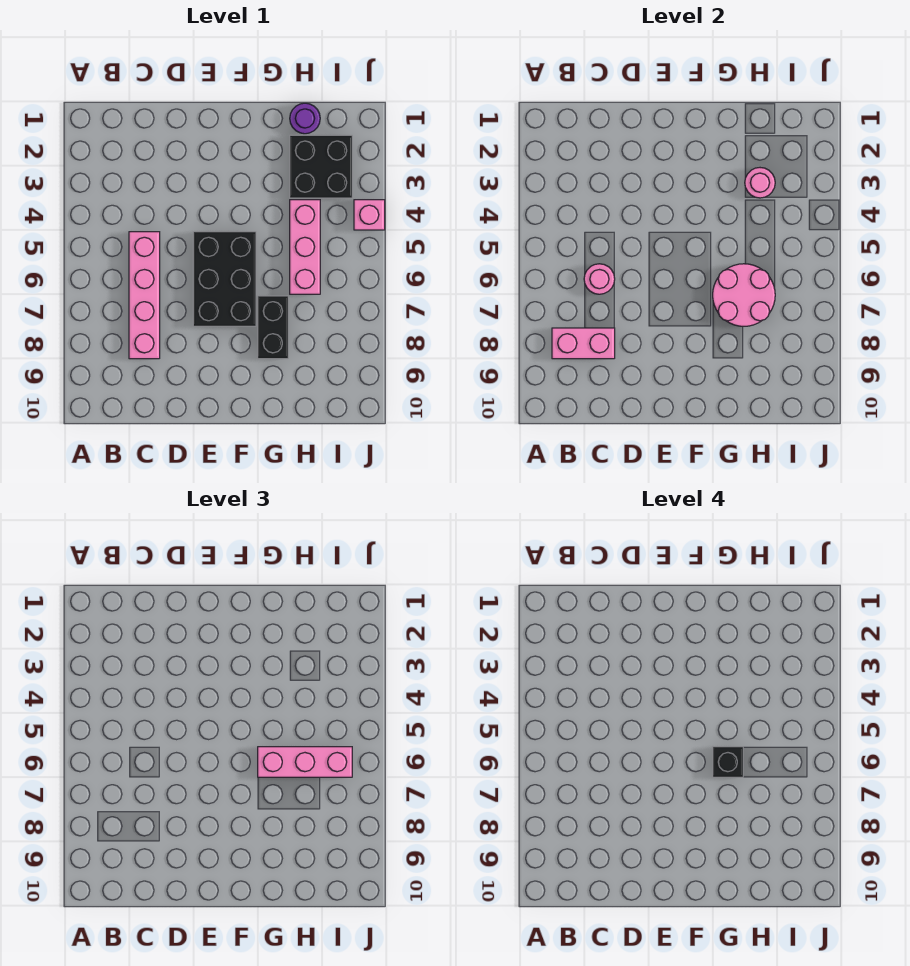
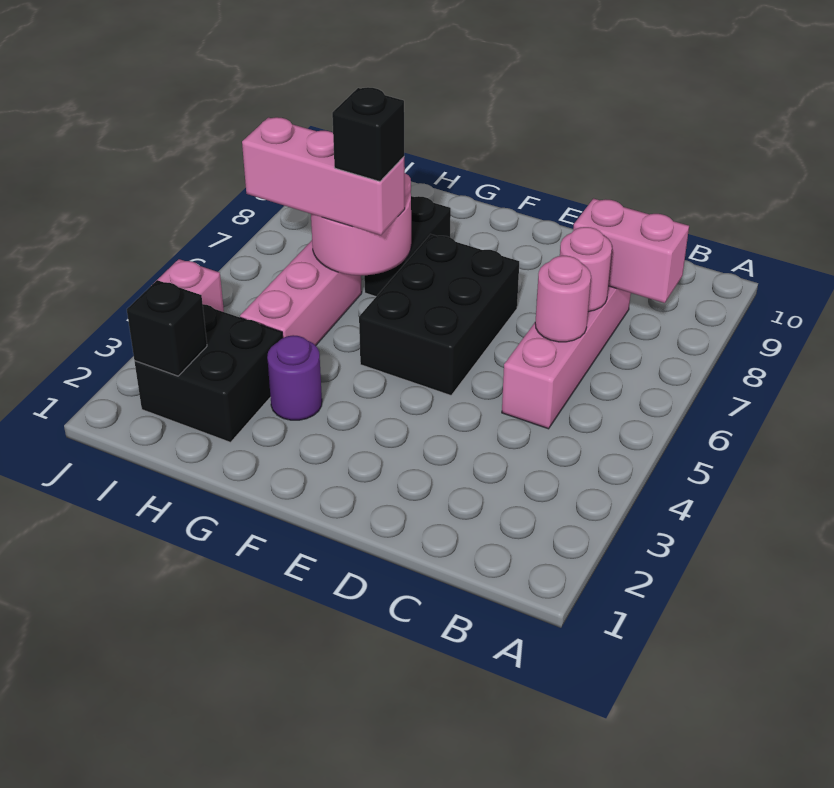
purple round brick H1 level 1 -> purple round brick G3 level 1
pink round brick H3 level 2 -> pink round brick C7 level 2
none -> black brick I2 level 2

